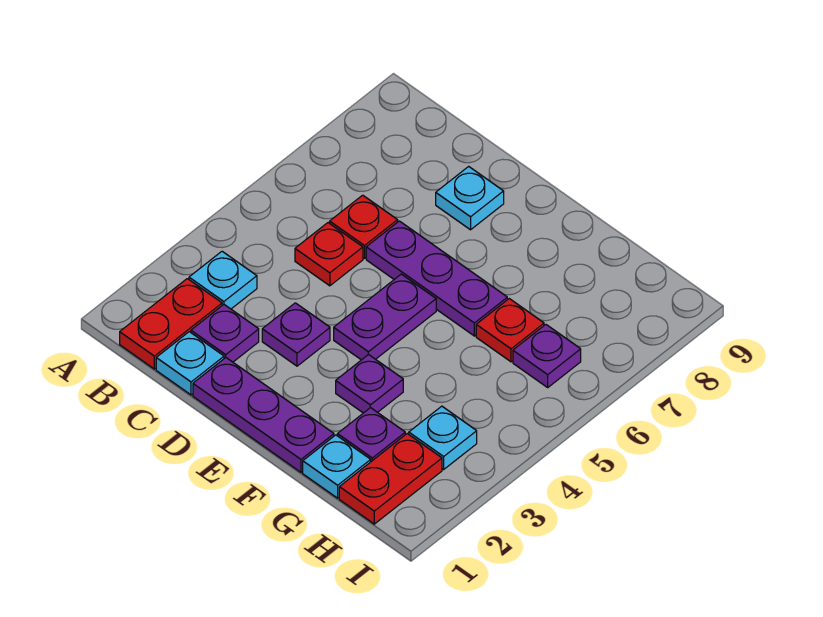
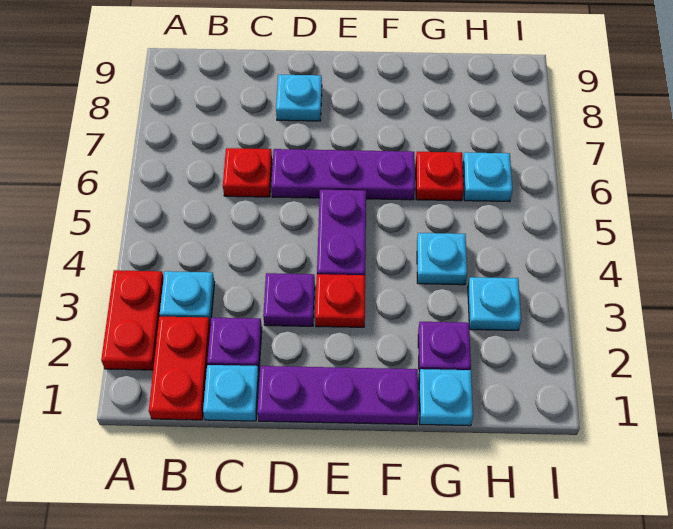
red plate C5 level 1 -> red plate E3 level 1
purple plate F3 level 1 -> none
none -> cyan plate G4 level 1
red plate H1:H2 level 1 -> red plate A2:A3 level 1
purple plate H6 level 1 -> cyan plate H6 level 1

